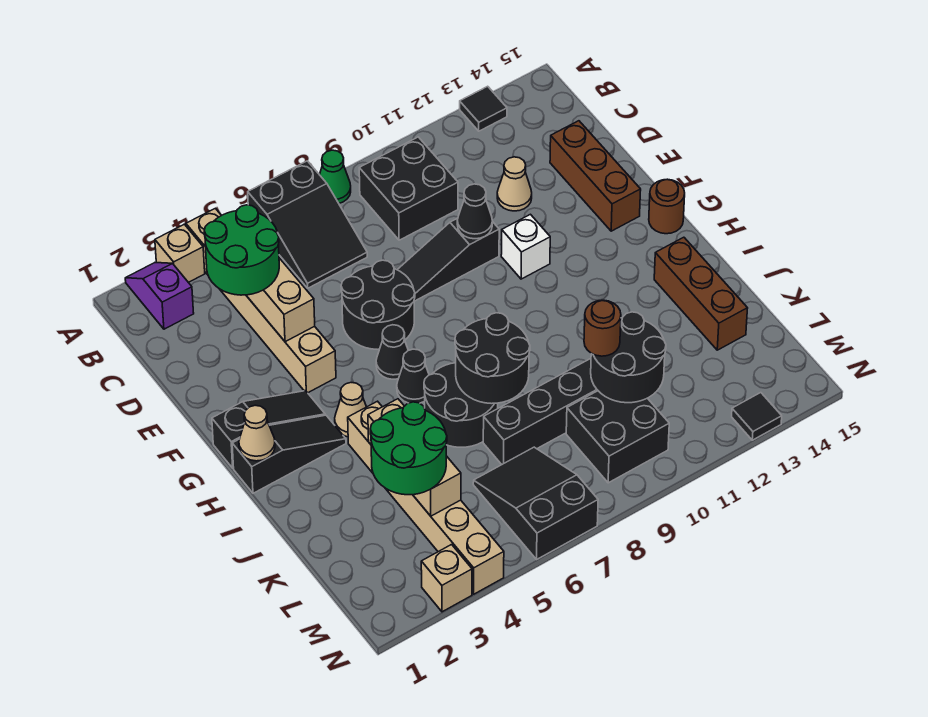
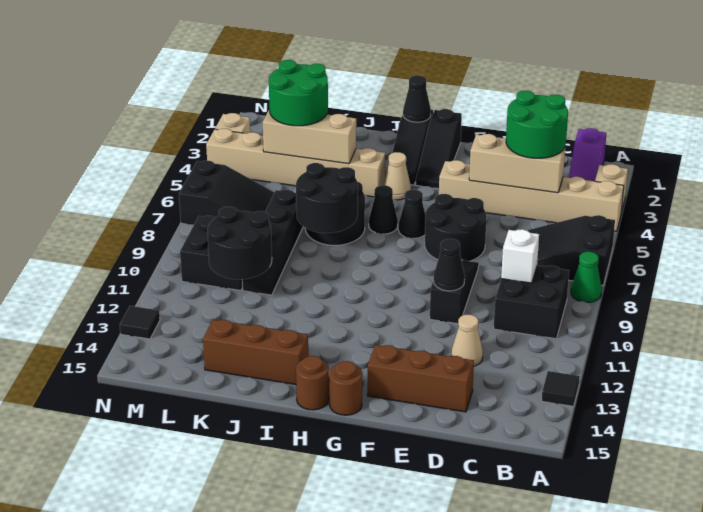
purple slope A2:B2 level 1 top B -> purple slope B1:B2 level 1 top 1
white brick F11 level 1 -> white brick C9 level 2
tan cone H1 level 2 -> black cone H1 level 2
brown round brick K10 level 3 -> brown round brick H15 level 1

